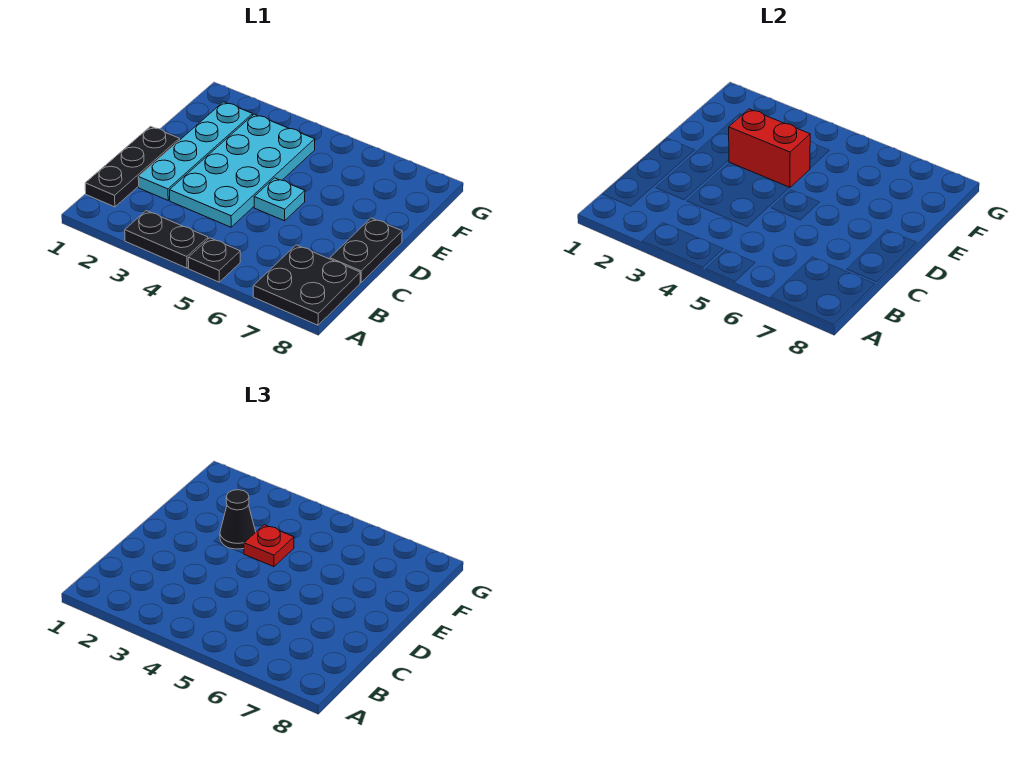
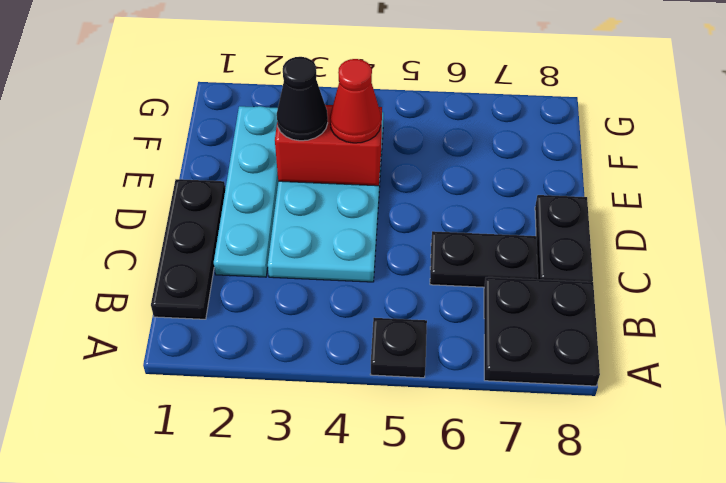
black plate A3:A4 level 1 -> black plate C6:C7 level 1
cyan plate D5 level 1 -> none
red plate E4 level 3 -> red cone E4 level 3

